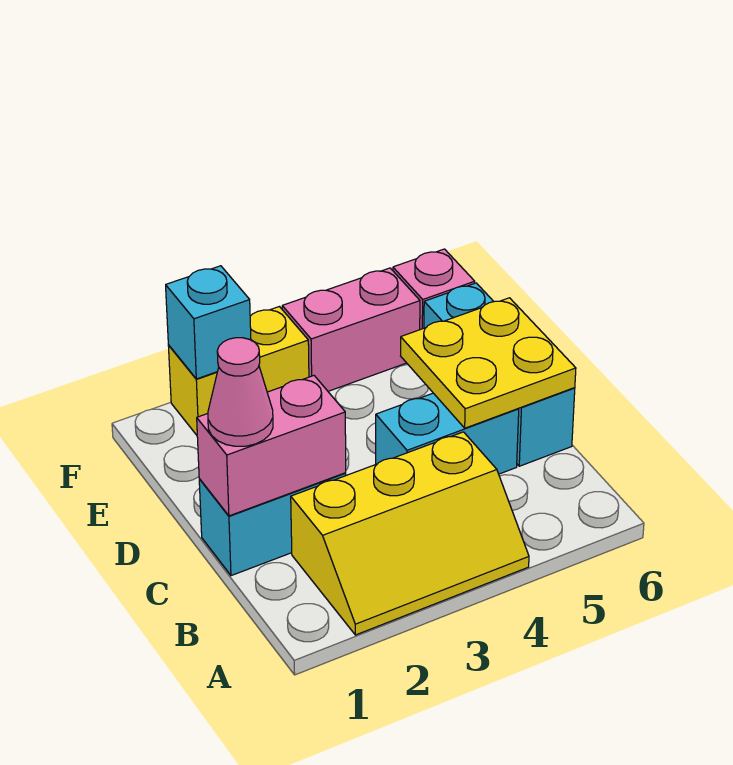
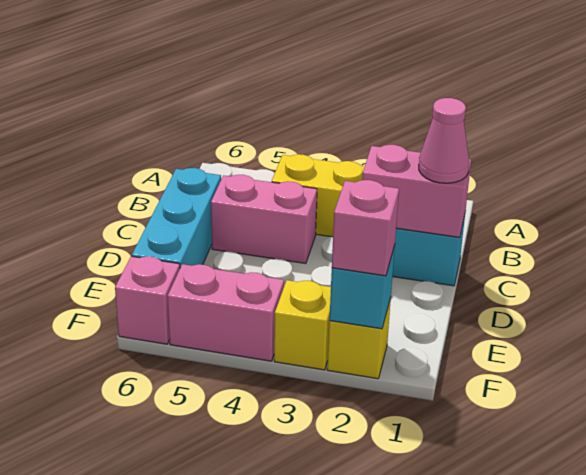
cyan brick C4:C5 level 1 -> pink brick C4:C5 level 1
yellow plate C5:D6 level 2 -> none
none -> pink brick F2 level 3

